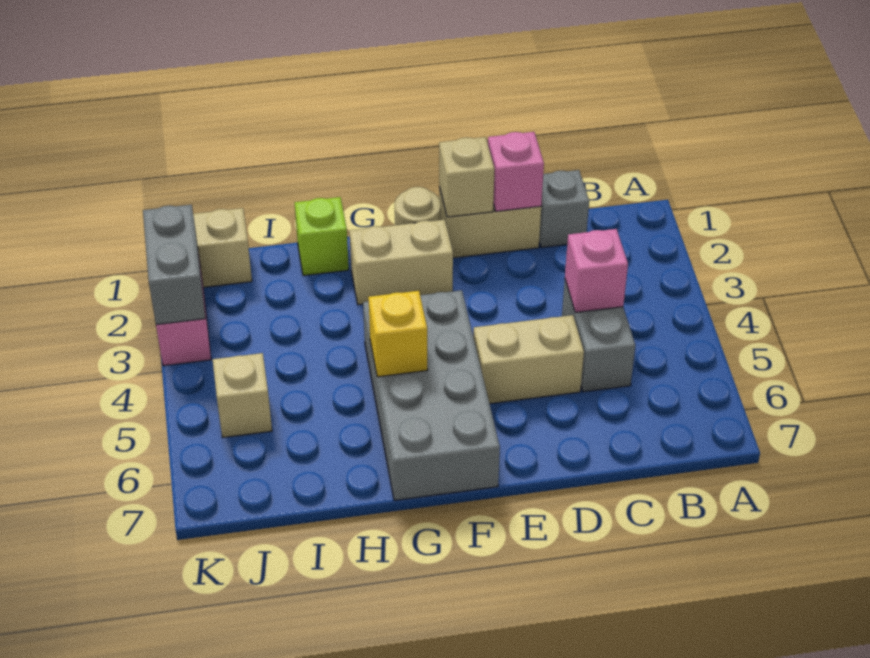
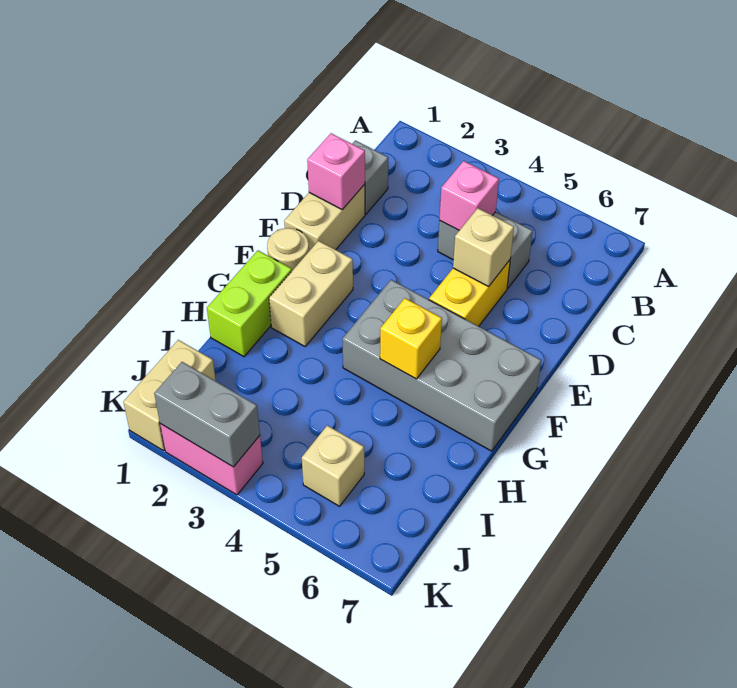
tan brick D5:E5 level 1 -> yellow brick D5:E5 level 1
tan brick E1 level 2 -> tan brick D5 level 2
lime brick H1 level 1 -> lime brick G1:H1 level 1

